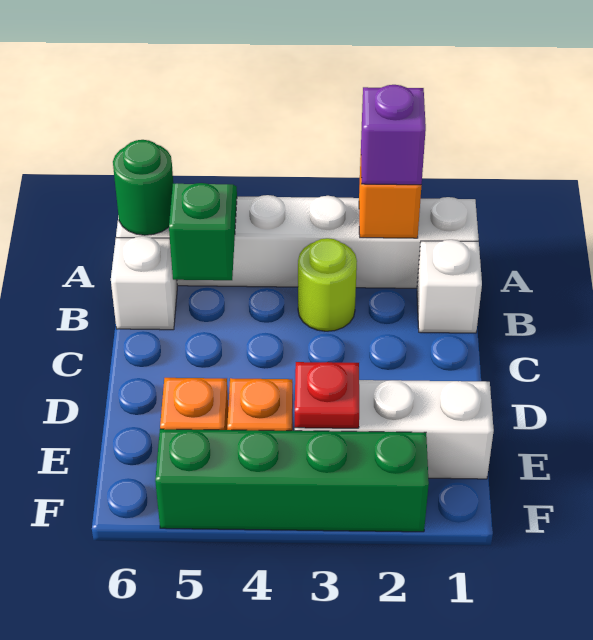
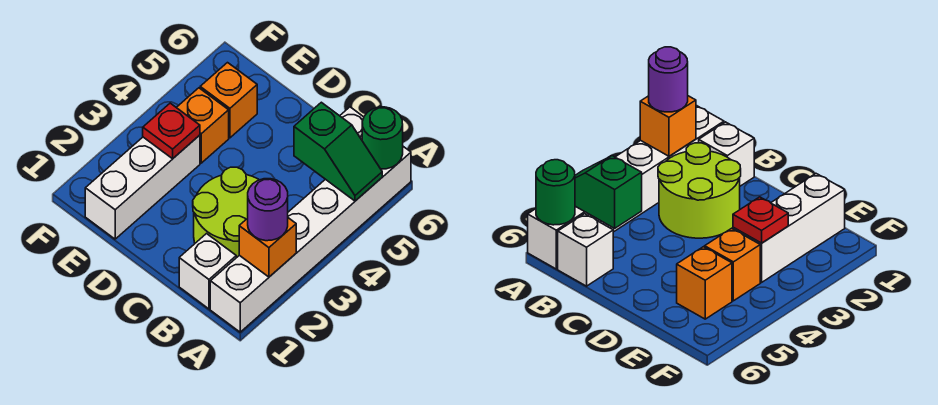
purple brick A2 level 3 -> purple round brick A2 level 3
lime round brick B3 level 1 -> lime round brick B2:C3 level 1
green brick F2:F5 level 1 -> none

